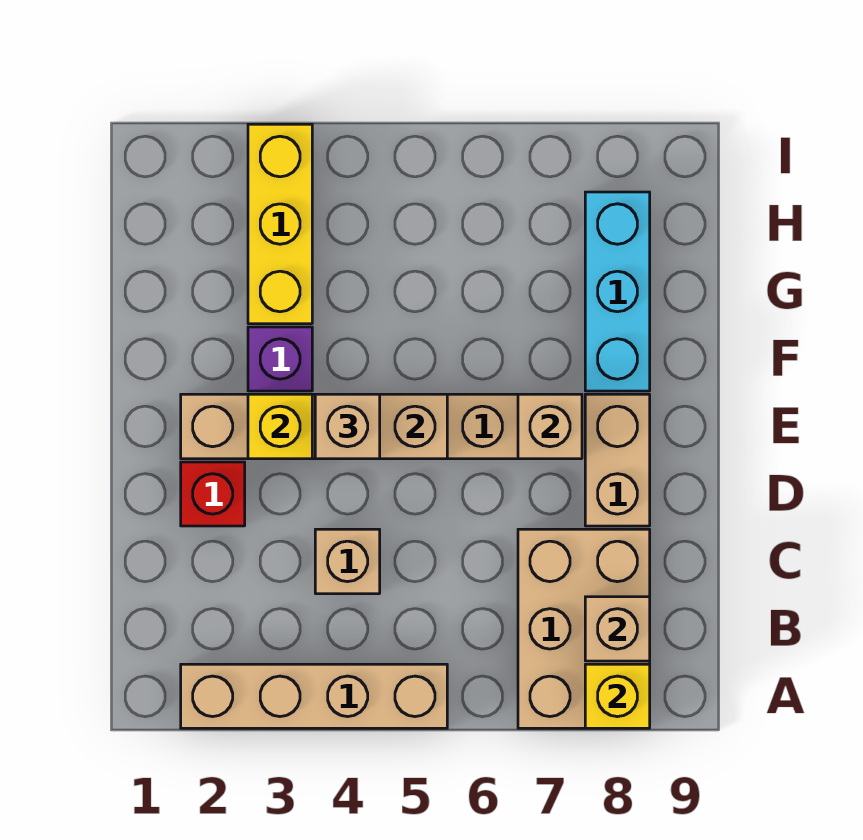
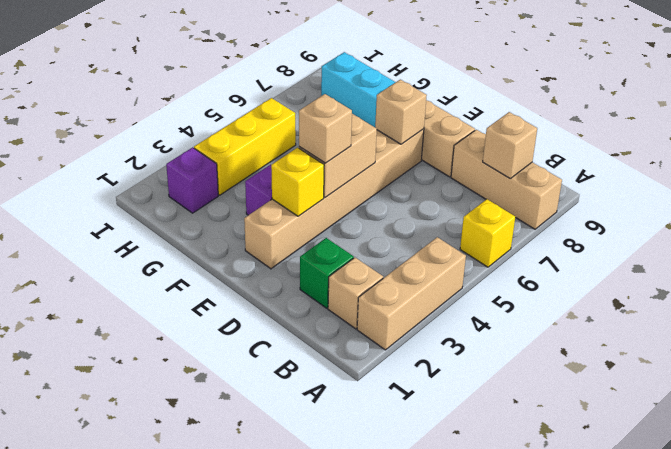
tan brick A2:A5 level 1 -> tan brick A2:A4 level 1
tan brick A7:C8 level 1 -> tan brick A8:C8 level 1
yellow brick A8 level 2 -> yellow brick A6 level 1
none -> green brick C2 level 1
tan brick C4 level 1 -> tan brick B2 level 1
red brick D2 level 1 -> none
yellow brick G3:I3 level 1 -> yellow brick H3:H5 level 1
none -> purple brick H2 level 1

